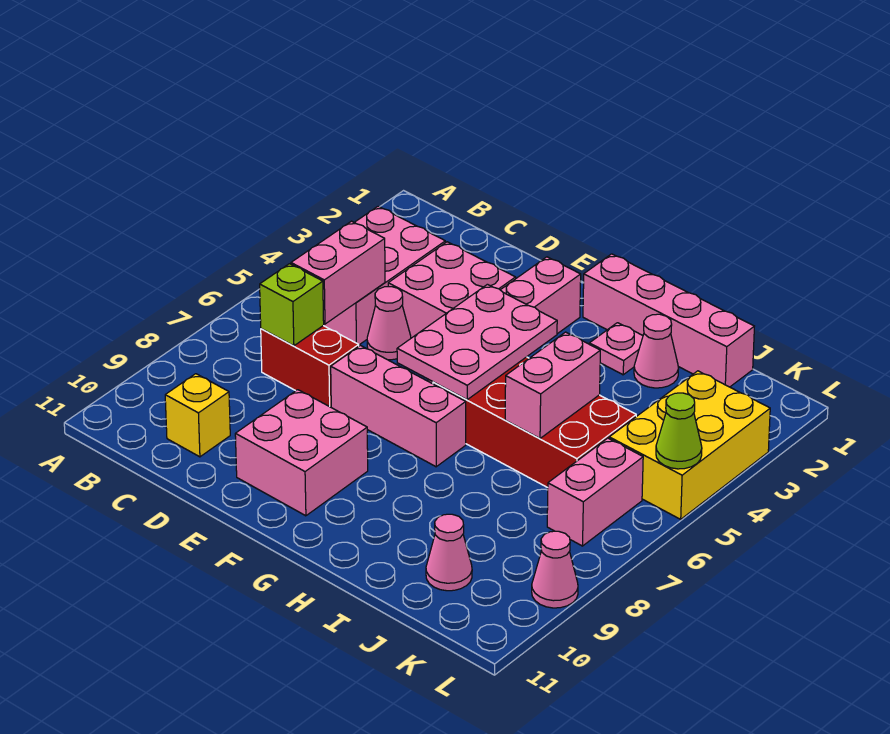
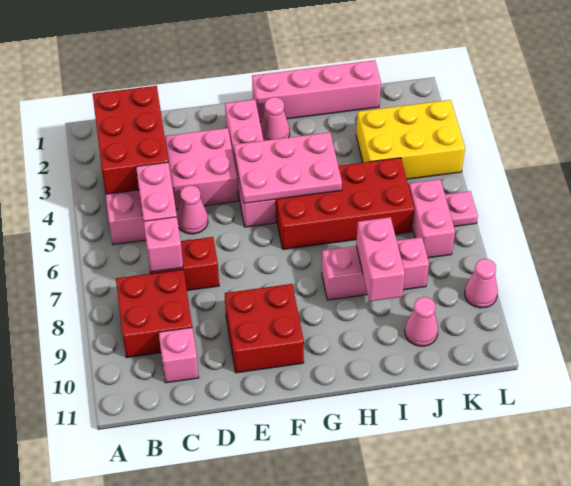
none -> red brick B2:C4 level 2
none -> red brick B8:C9 level 1
lime brick C7 level 2 -> pink brick C7 level 2
yellow brick C10 level 1 -> pink brick C10 level 1
pink brick E7:G7 level 1 -> pink brick H8:J8 level 1
pink brick E9:F10 level 1 -> red brick E9:F10 level 1
pink plate F4:G6 level 2 -> pink plate F4:H5 level 2
pink plate H2 level 1 -> pink plate L6 level 1
pink cone I2 level 1 -> pink cone G2 level 1
pink brick I5:I6 level 2 -> pink brick I8:I9 level 2
yellow brick K3:L5 level 1 -> yellow brick J3:L4 level 1
lime cone L5 level 2 -> none

